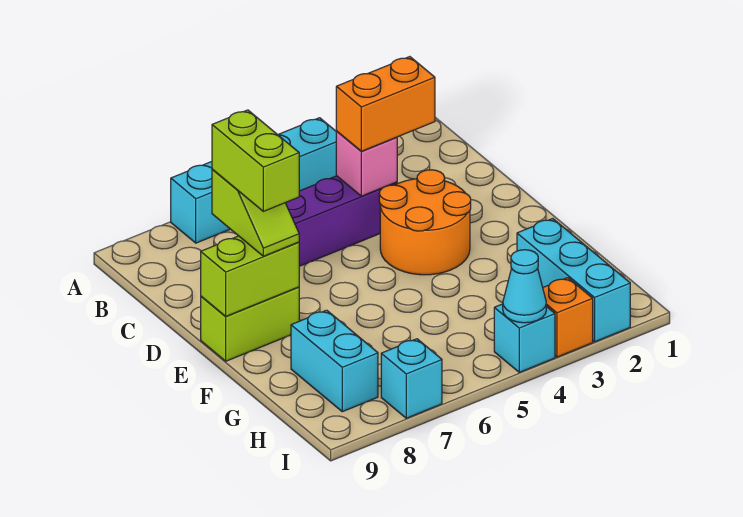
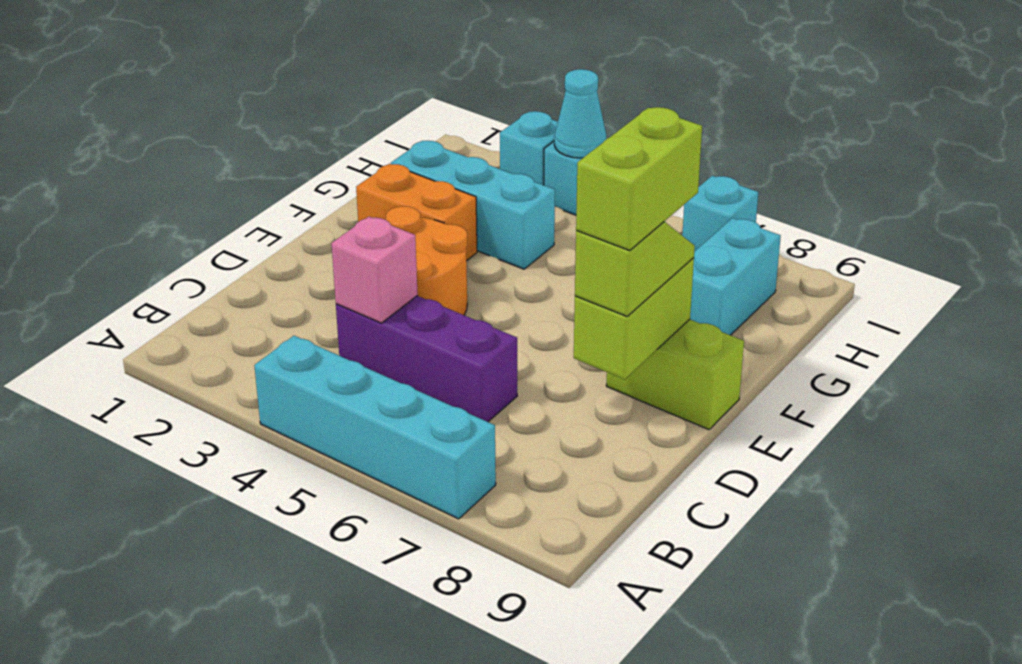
orange brick C3:C4 level 3 -> orange brick F2:F3 level 1
lime brick E8:E9 level 2 -> lime brick D8:E8 level 2
cyan brick G2:I2 level 1 -> cyan brick G2:G4 level 1
orange brick I3 level 1 -> cyan brick I3 level 1

